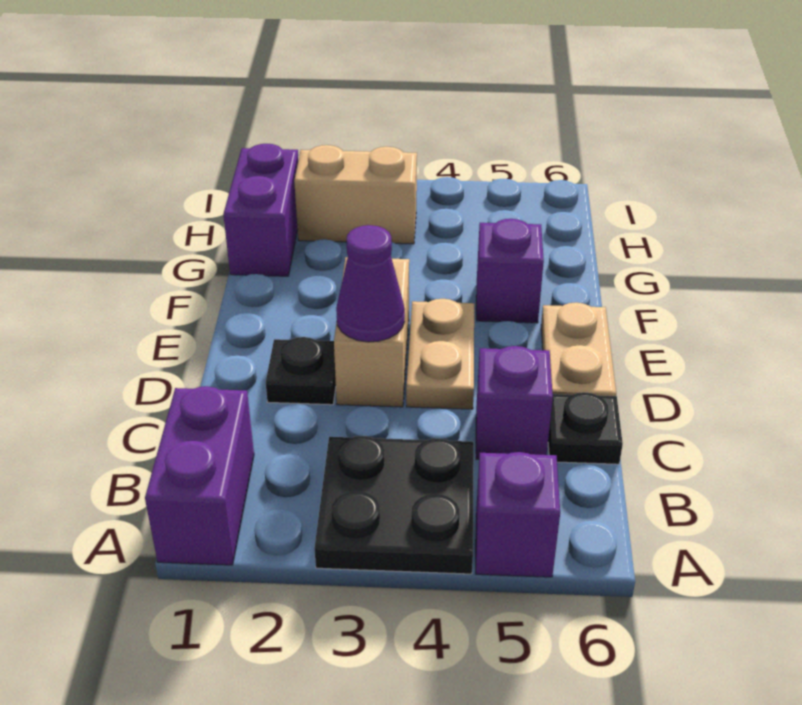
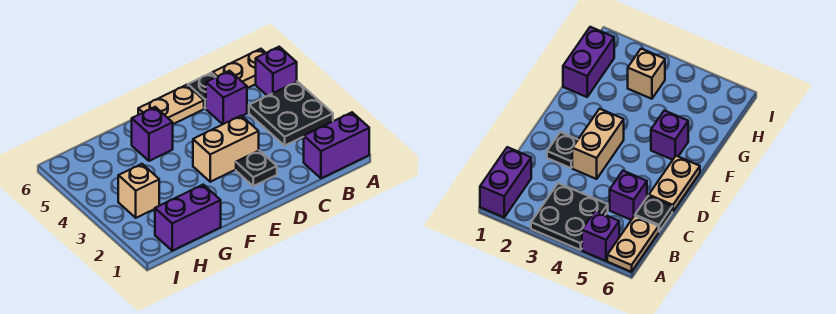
purple cone D3 level 2 -> none
tan plate D4:E4 level 1 -> tan plate A6:B6 level 1
tan brick H2:H3 level 1 -> tan brick H3 level 1

